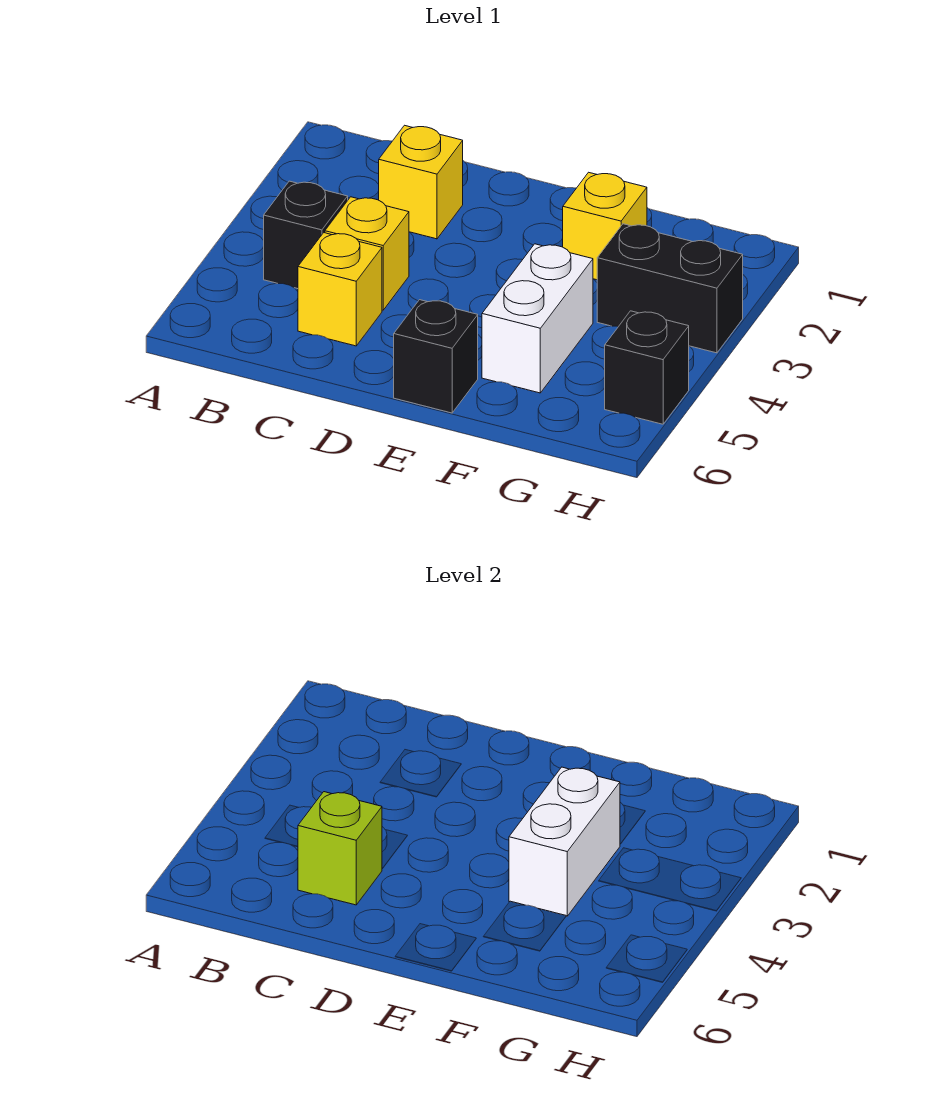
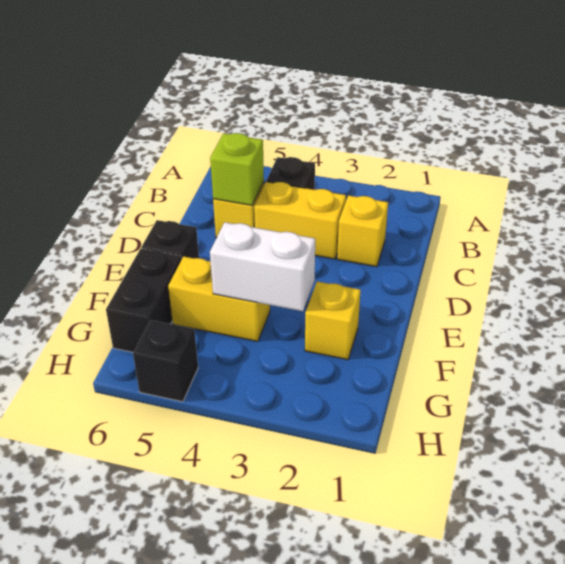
yellow brick C4 level 1 -> yellow brick C3:C4 level 1
white brick F4:F5 level 1 -> yellow brick F4:F5 level 1
black brick G3:H3 level 1 -> black brick F6:G6 level 1

